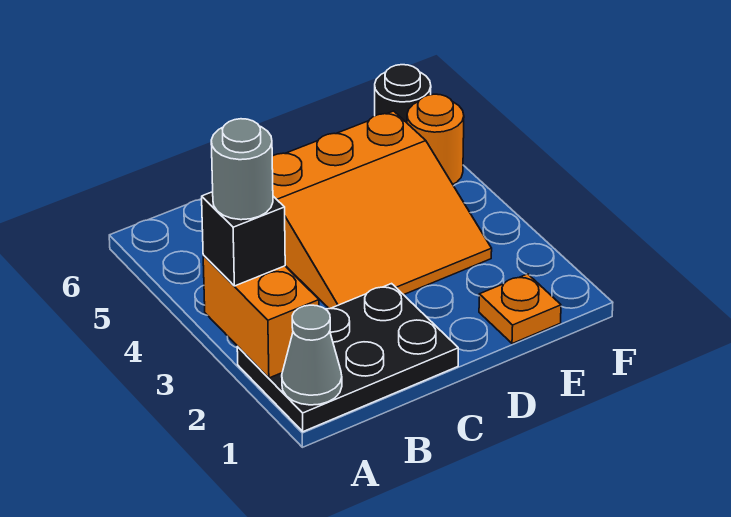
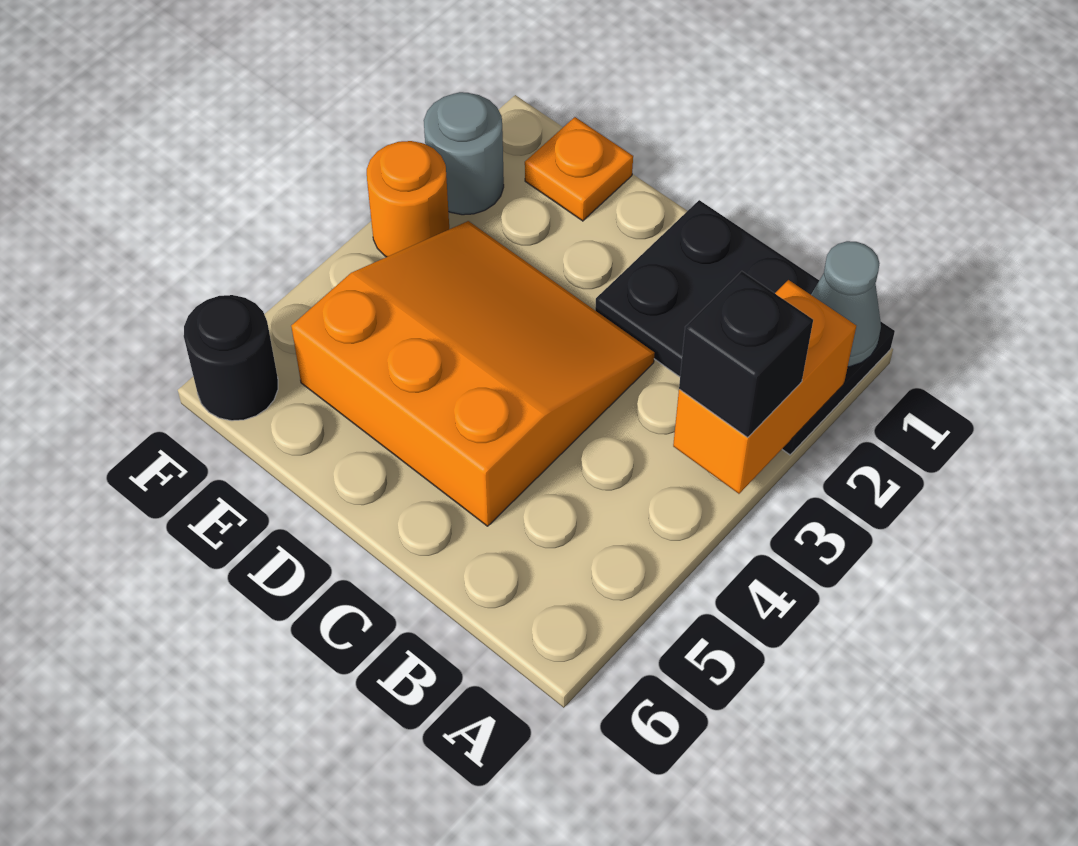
grey round brick A3 level 4 -> grey round brick F2 level 1
orange round brick F5 level 1 -> orange round brick F3 level 1

